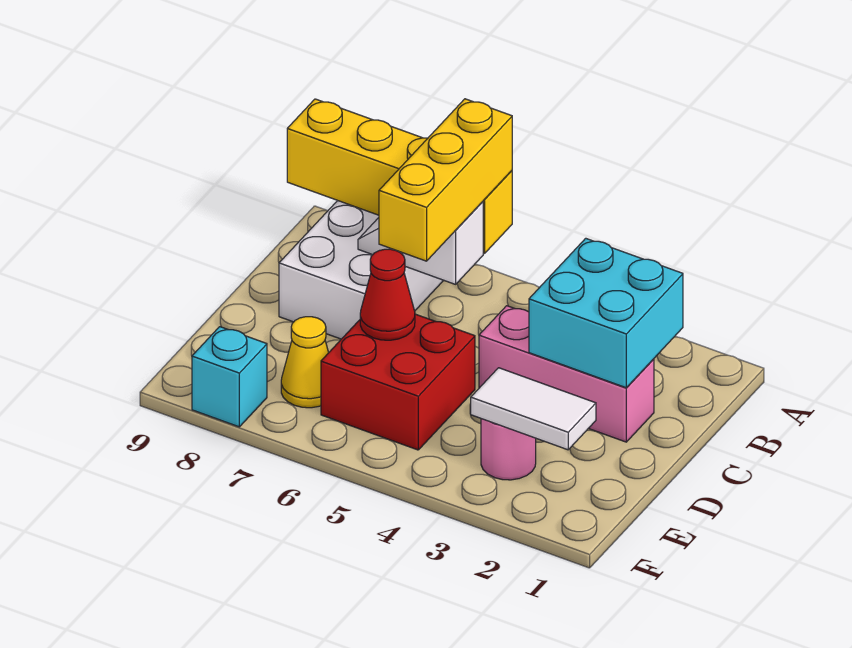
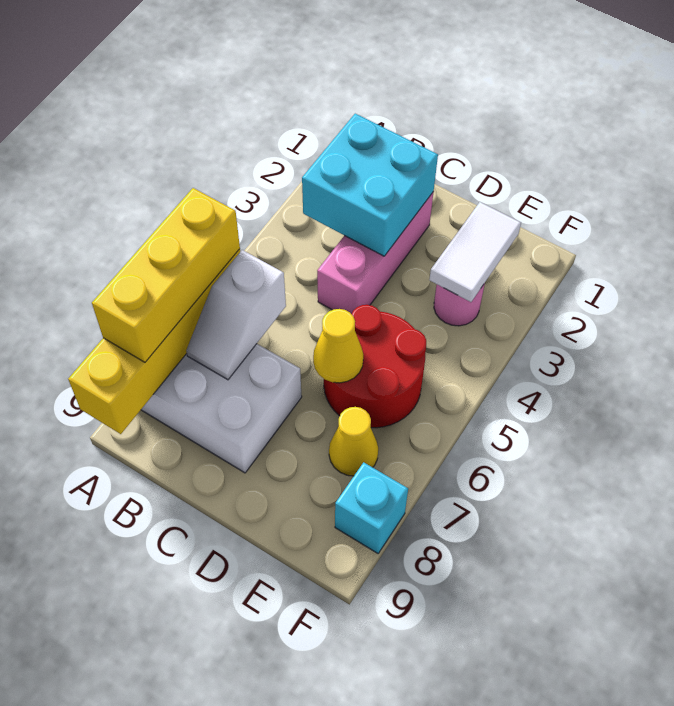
yellow brick A6:C6 level 3 -> yellow brick A6:A8 level 3
red brick D5:E6 level 1 -> red round brick D5:E6 level 1
red cone D6 level 2 -> yellow cone D6 level 2

